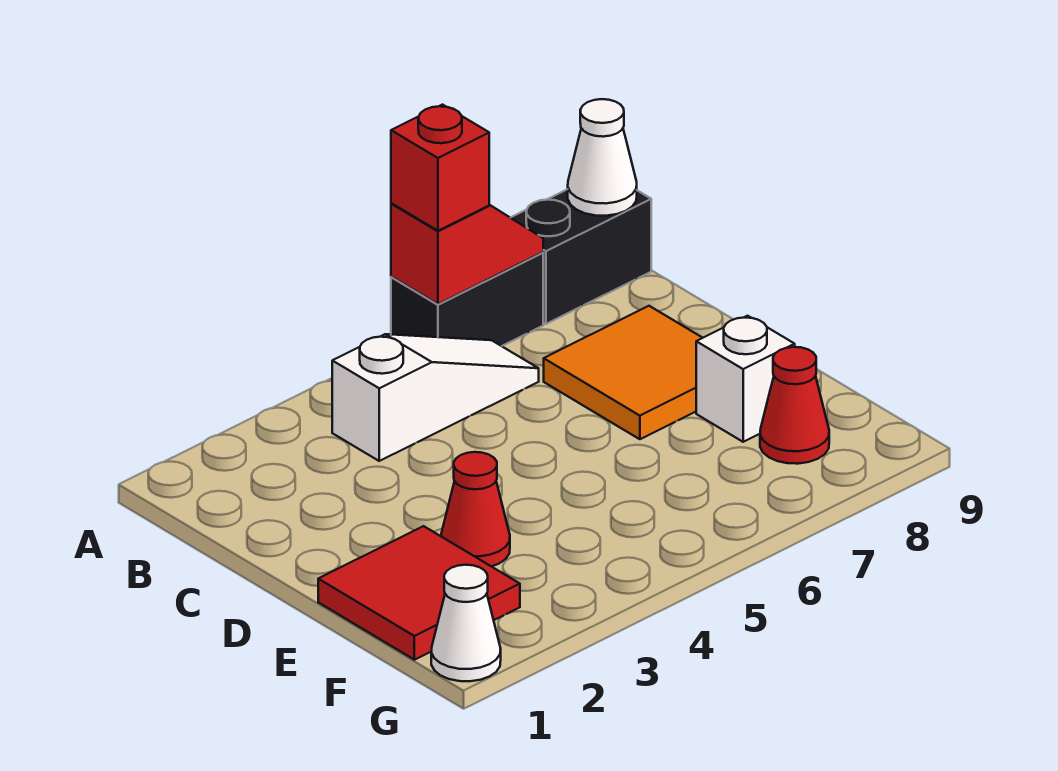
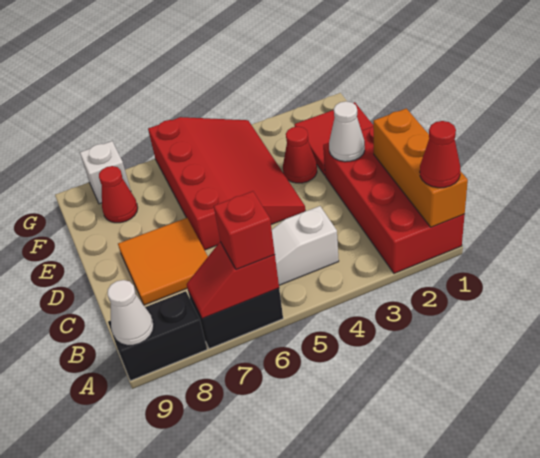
none -> red brick A1:D2 level 1
none -> orange brick A1:C1 level 2
none -> red cone A1 level 3
none -> red slope D4:G6 level 1 top 6
white brick E8 level 1 -> white brick G8 level 1
white cone G1 level 1 -> white cone D2 level 2

